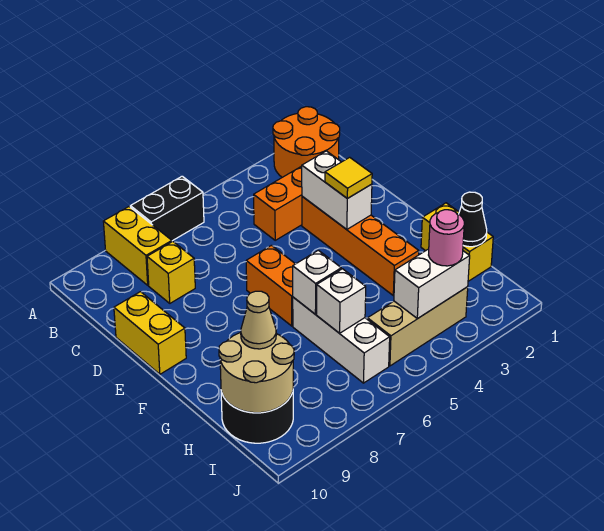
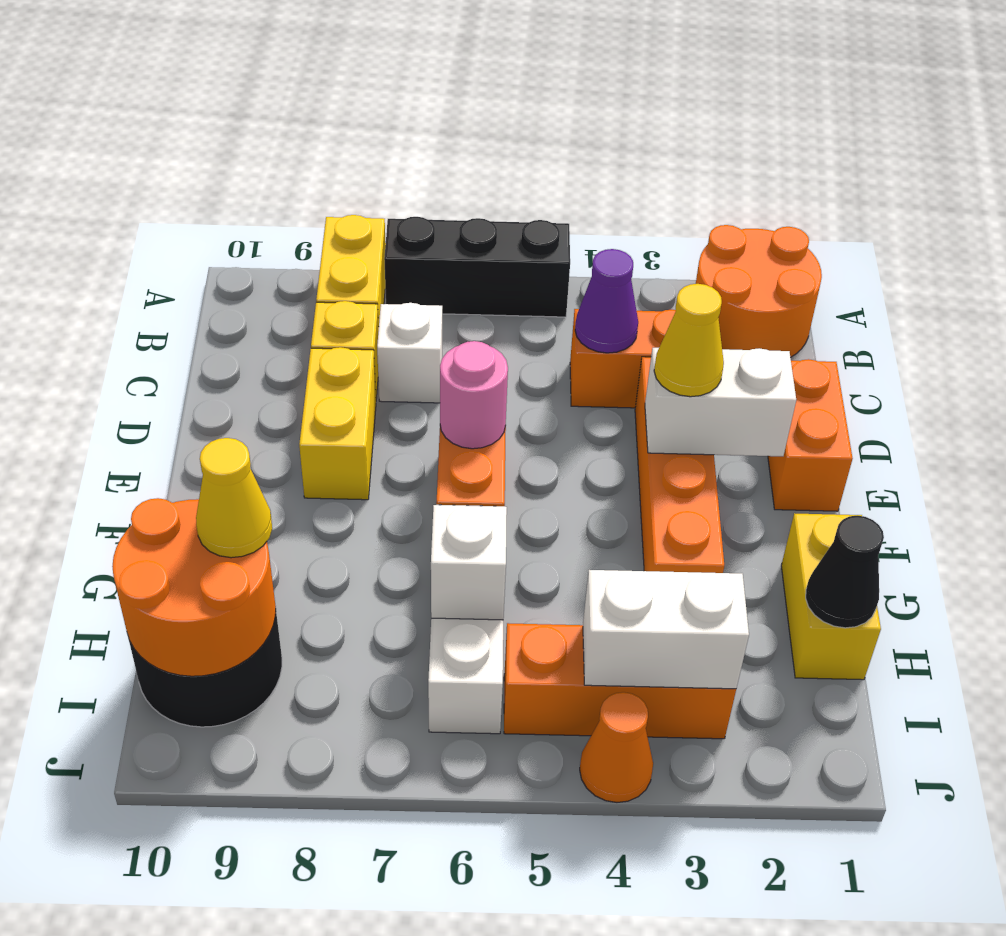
black brick A6:A7 level 1 -> black brick A5:A7 level 1
none -> purple cone C4 level 2
none -> orange brick D1:E1 level 1
white brick D3:E3 level 2 -> white brick E2:E3 level 2
yellow brick D10:E10 level 1 -> yellow brick D8:E8 level 1
yellow tile E3 level 3 -> yellow cone E3 level 3
white brick G6 level 2 -> white brick C7 level 1
tan round brick H9:I10 level 2 -> orange round brick H9:I10 level 2
tan cone H9 level 3 -> yellow cone H9 level 3
tan brick I3:I5 level 1 -> orange brick I3:I5 level 1
pink round brick I3 level 3 -> pink round brick E6 level 2
none -> orange cone J4 level 1

